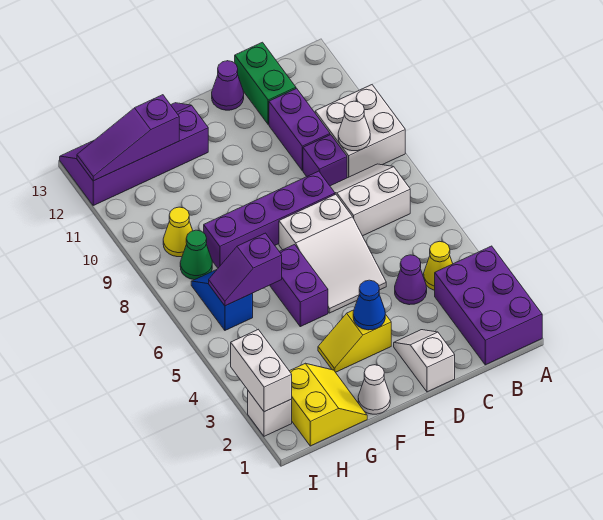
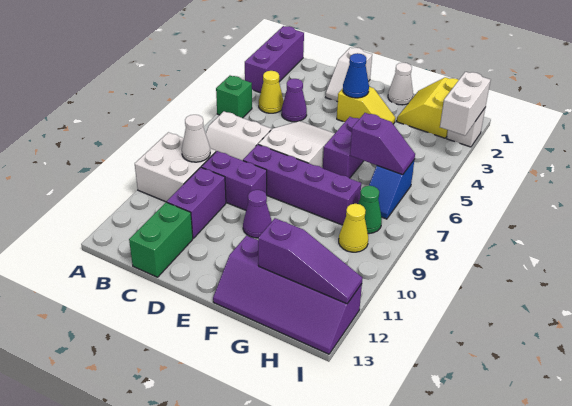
purple brick A1:B3 level 1 -> purple brick A1:A3 level 1
none -> green brick A5 level 1
purple brick C9 level 1 -> purple brick C9:D9 level 1
purple cone D13 level 1 -> purple cone E10 level 1

